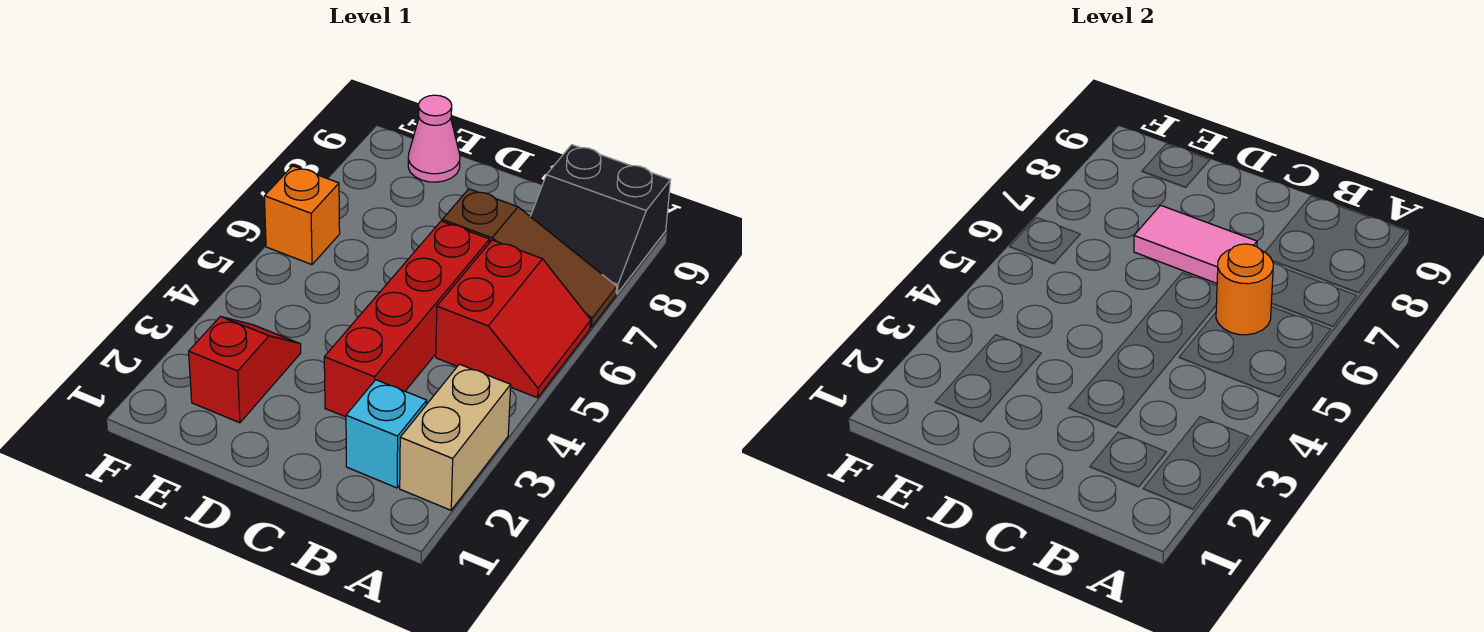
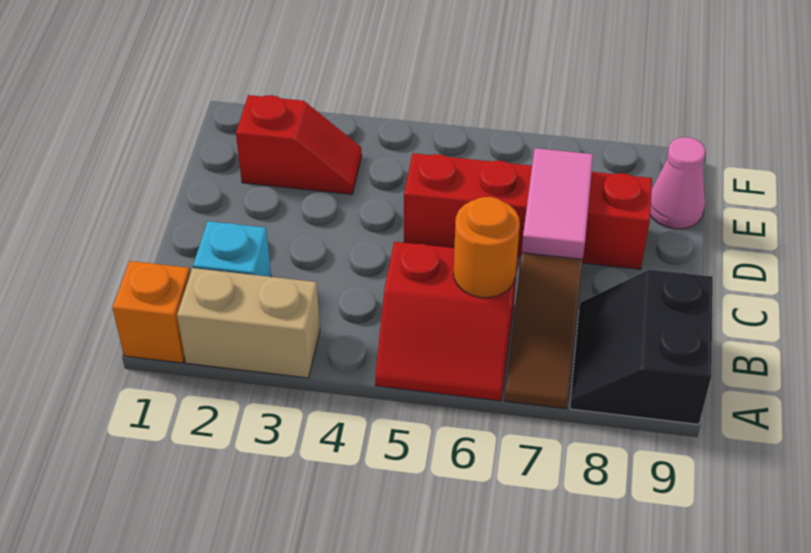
red brick C3:C6 level 1 -> red brick D5:D8 level 1
orange brick F6 level 1 -> orange brick A1 level 1

